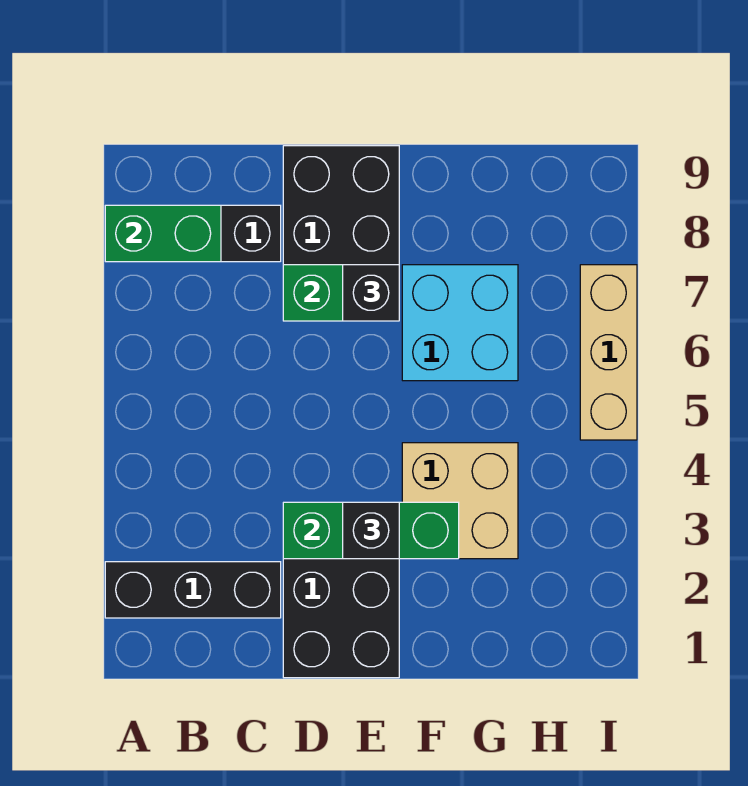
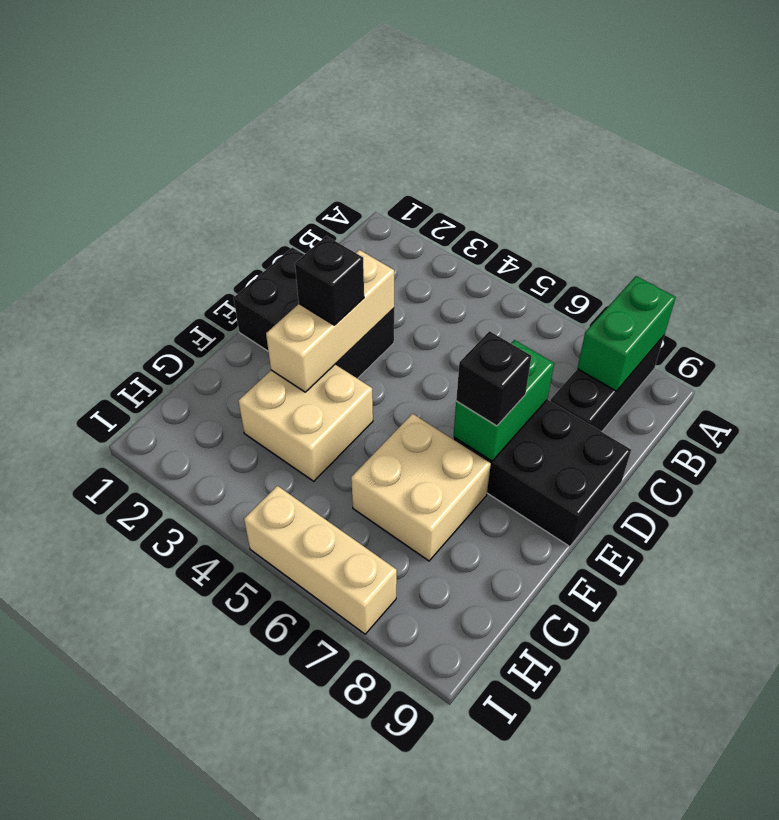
black brick A2:C2 level 1 -> none
green brick D3:F3 level 2 -> tan brick D3:F3 level 2
cyan brick F6:G7 level 1 -> tan brick F6:G7 level 1

